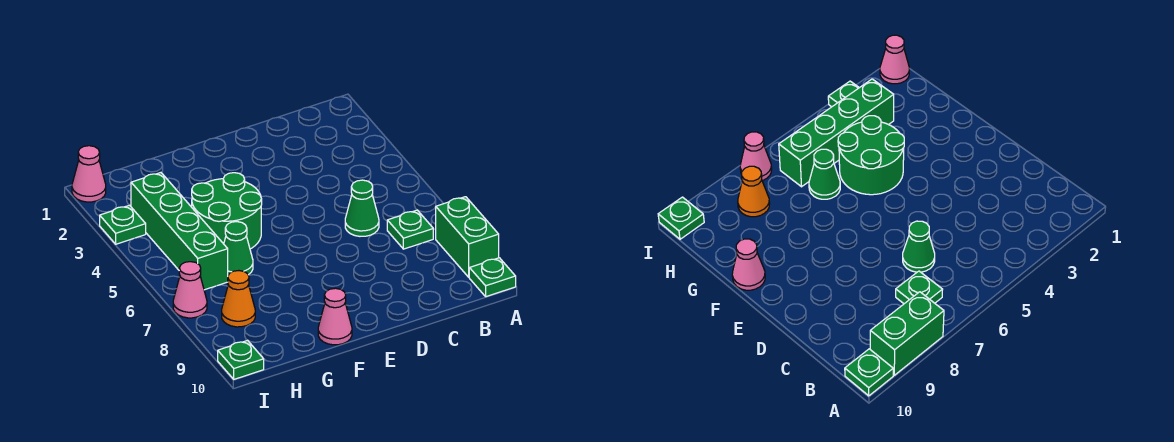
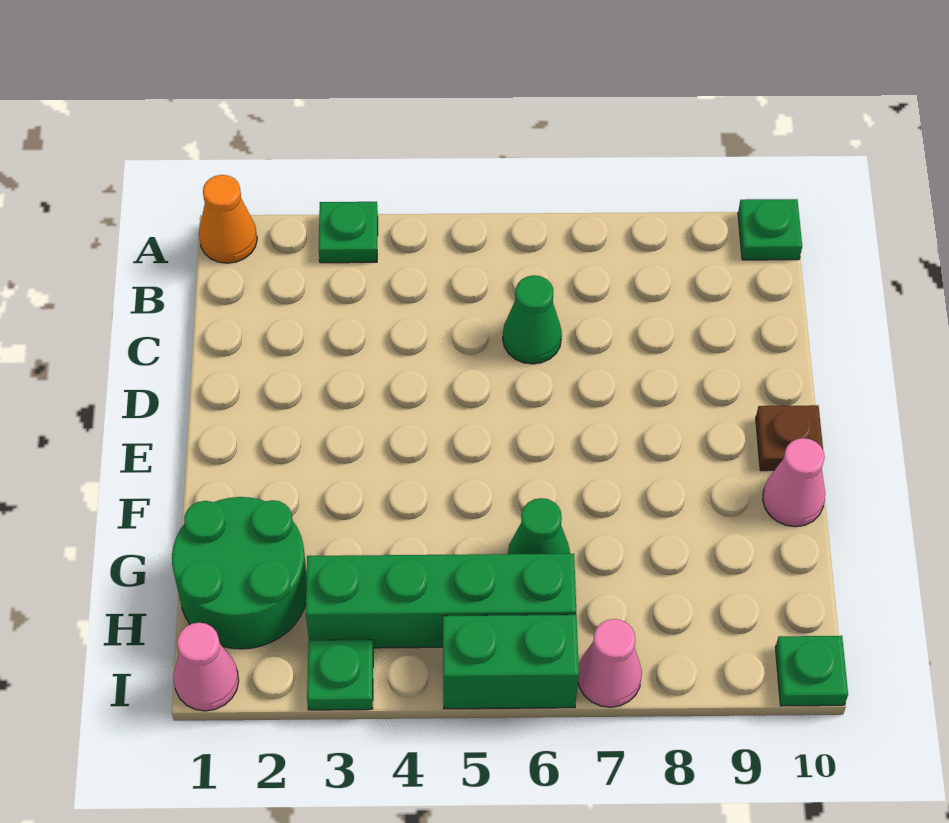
green brick A8:A9 level 1 -> green brick I5:I6 level 1
green plate B7 level 1 -> green plate A3 level 1
none -> brown plate E10 level 1
green round brick F4:G5 level 1 -> green round brick G1:H2 level 1
orange cone H8 level 1 -> orange cone A1 level 1

